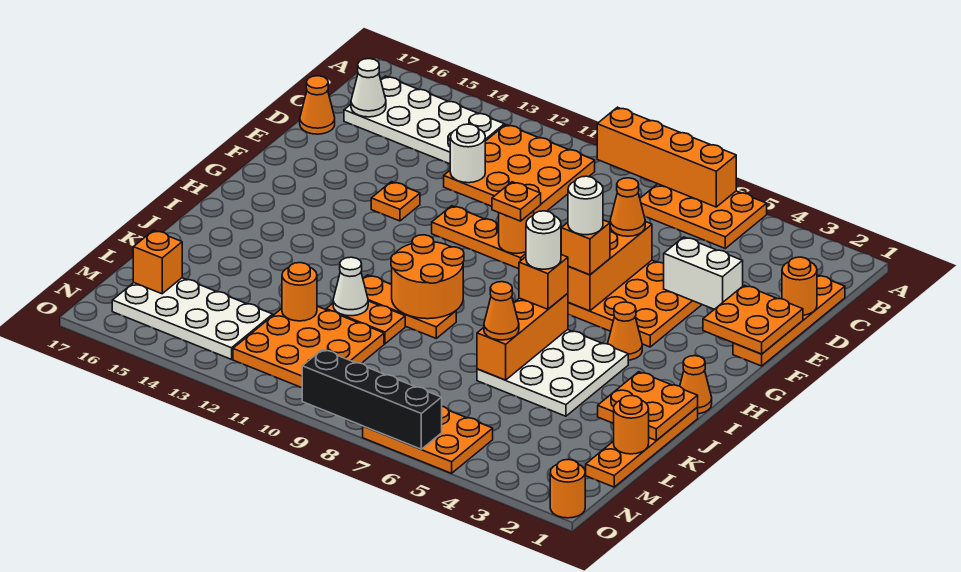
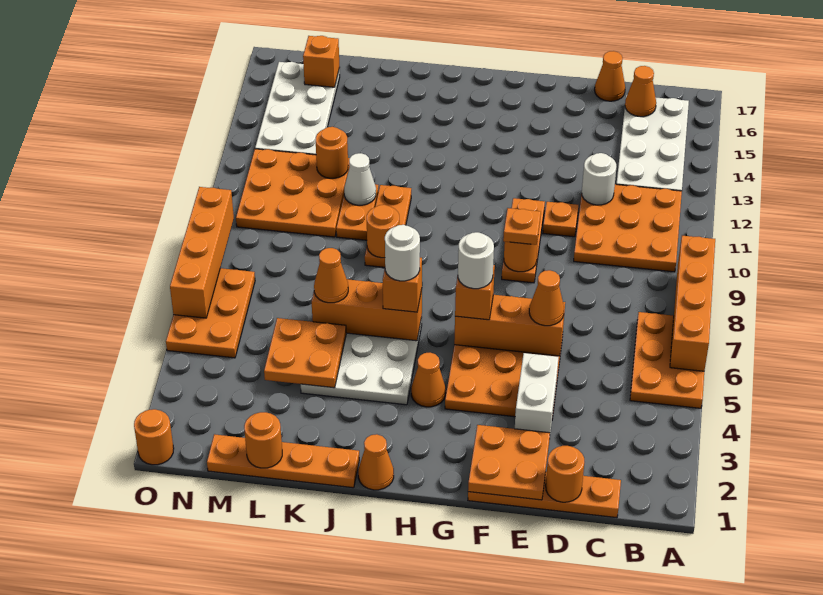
white cone C16 level 2 -> orange cone C16 level 2
orange plate F13 level 1 -> orange plate E11 level 1
orange round brick I9:J10 level 2 -> orange round brick J9 level 2
orange plate J1:K2 level 2 -> orange plate K4:L5 level 2
black brick O6:O9 level 2 -> orange brick O6:O9 level 2

